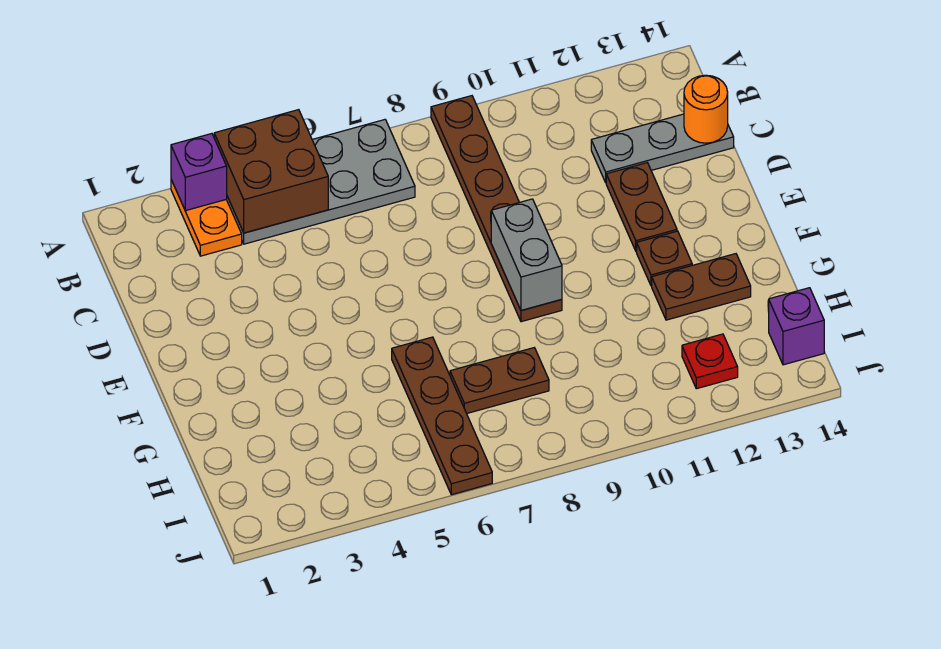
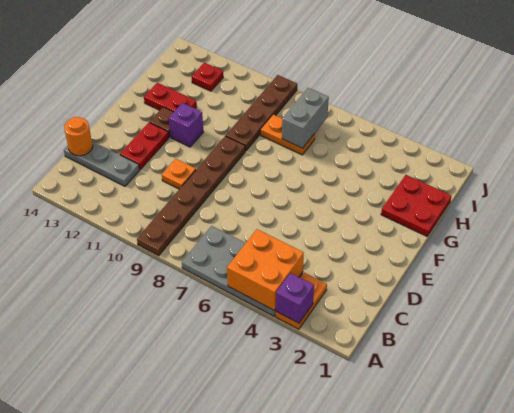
brown brick A4:B5 level 2 -> orange brick A4:B5 level 2
none -> orange plate D10 level 1
brown plate D12:E12 level 1 -> red plate D12:E12 level 1
grey brick E9:F9 level 2 -> grey brick H7:I7 level 2
none -> red plate G1:H2 level 1
brown plate G6:J6 level 1 -> brown plate G9:J9 level 1
brown plate G12:G13 level 1 -> red plate G12:G13 level 1
brown plate H7:H8 level 1 -> orange plate H7:H8 level 1
purple brick I14 level 1 -> purple brick F11 level 1

